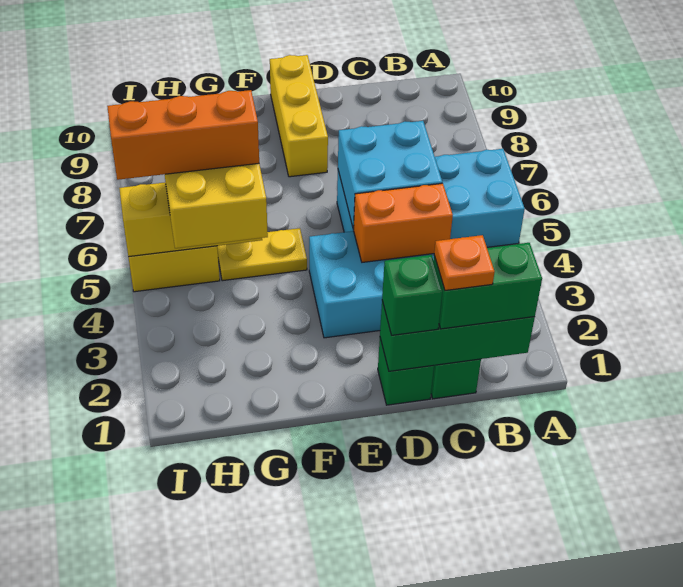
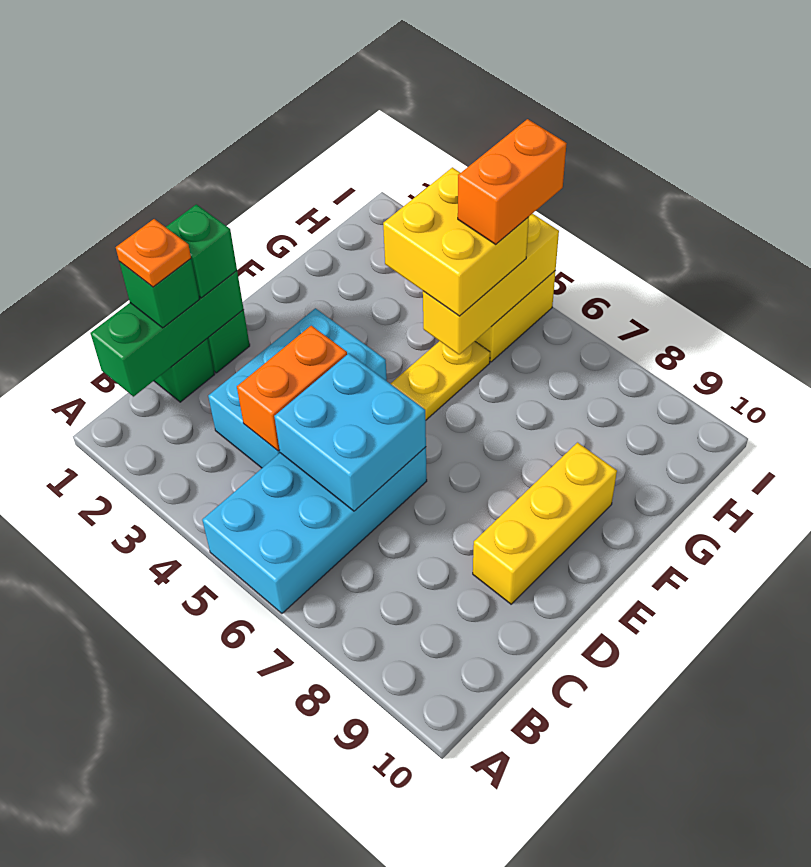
green brick B1:C1 level 3 -> green brick C1 level 3
yellow brick E8:E10 level 1 -> yellow brick D9:F9 level 1
orange brick G5:I5 level 4 -> orange brick H5:I5 level 4

